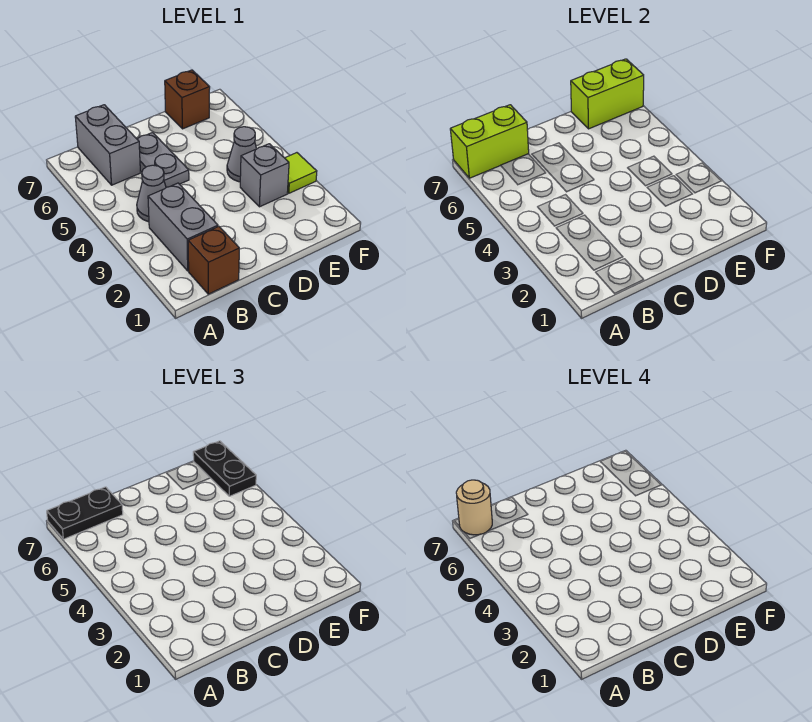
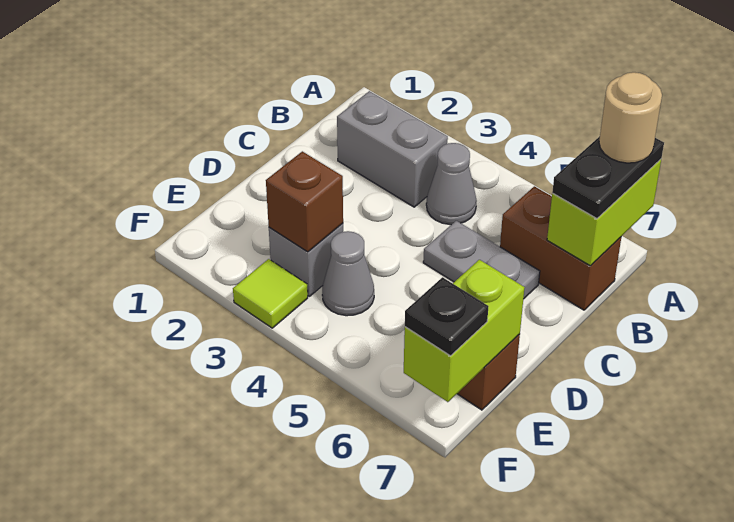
brown brick B1 level 1 -> brown brick E3 level 2
grey brick B6:B7 level 1 -> brown brick B6:B7 level 1
black plate F6:F7 level 3 -> black plate F7 level 3

